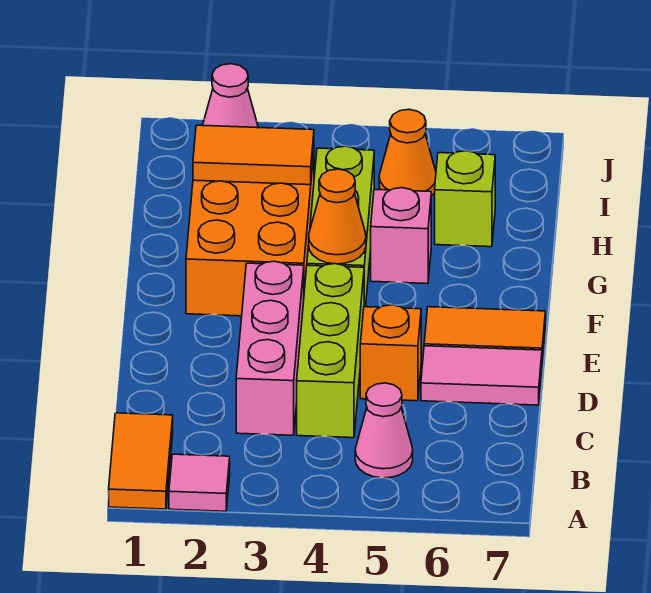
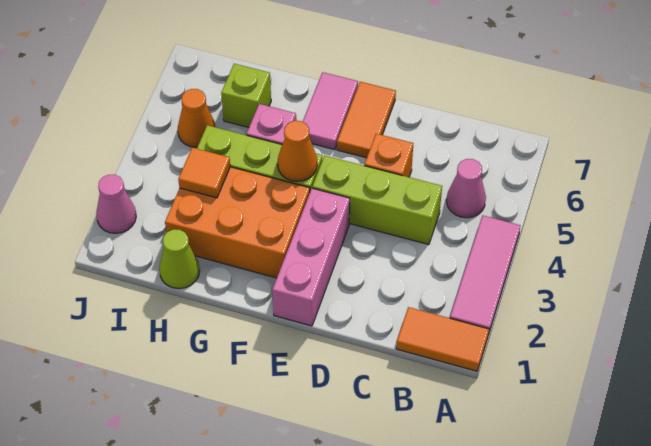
pink tile A2 level 1 -> pink tile A2:A4 level 1
pink brick C3:E3 level 1 -> pink brick E1:E3 level 1
pink tile D6:D7 level 1 -> pink tile F6:F7 level 1
none -> lime cone H1 level 1
orange tile H2:H3 level 2 -> orange tile H3 level 2

